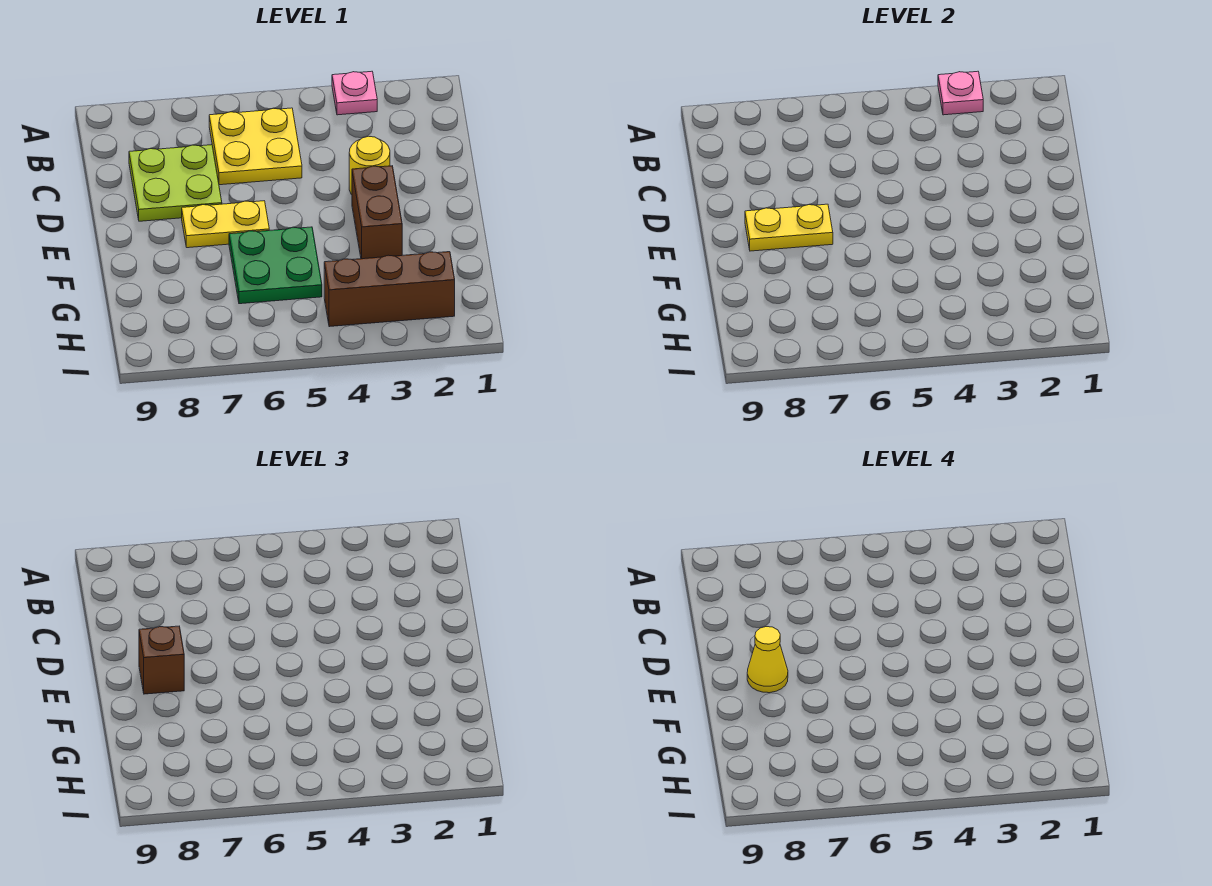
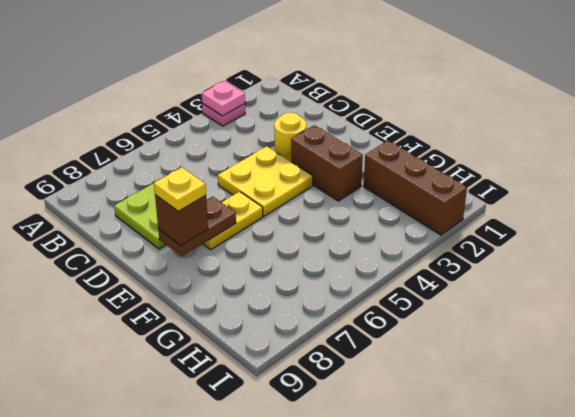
yellow plate B5:C6 level 1 -> yellow plate D4:E5 level 1
yellow plate E7:E8 level 2 -> brown plate E7:E8 level 2
yellow cone E8 level 4 -> yellow plate E8 level 4
green plate F5:G6 level 1 -> none
brown brick H2:H4 level 1 -> brown brick G2:I2 level 1

